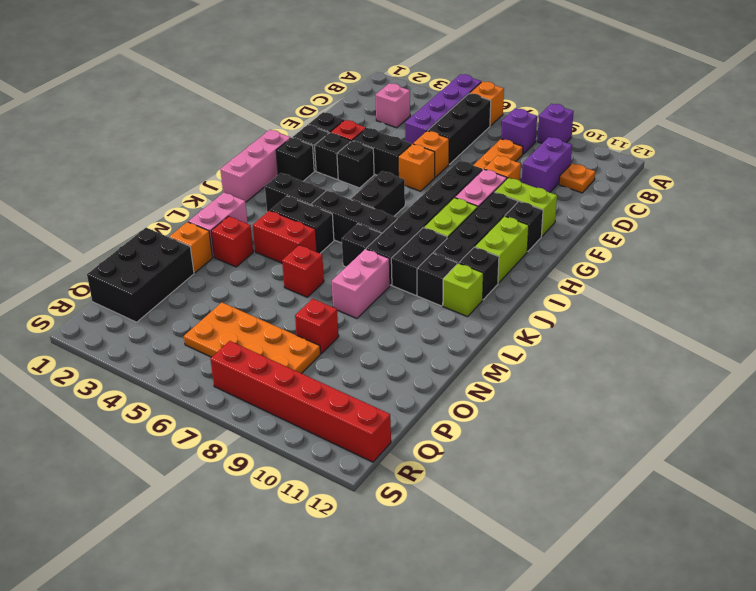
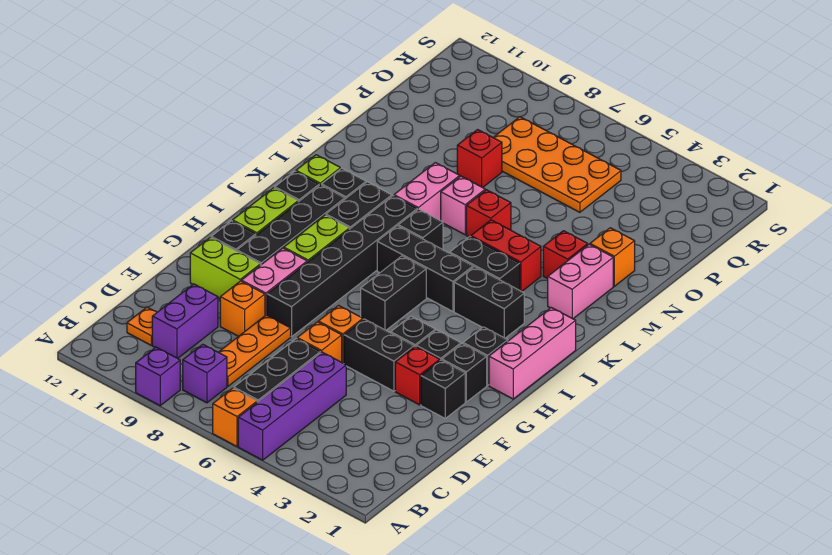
pink brick C3 level 1 -> pink brick M7 level 1
black brick O1:Q2 level 1 -> none
red brick R7:R12 level 1 -> none

